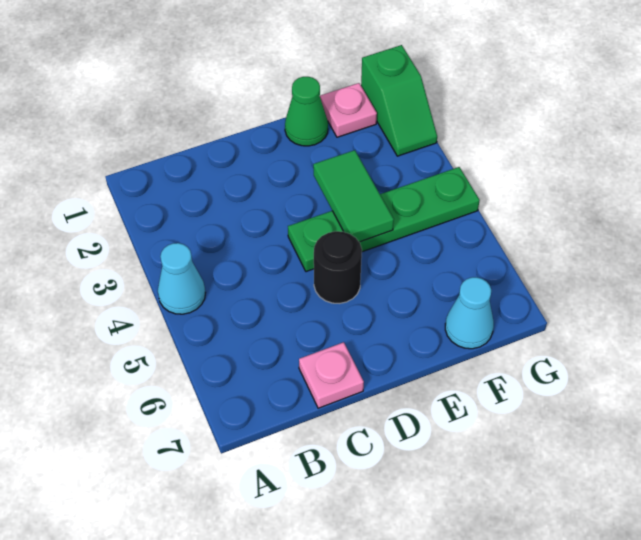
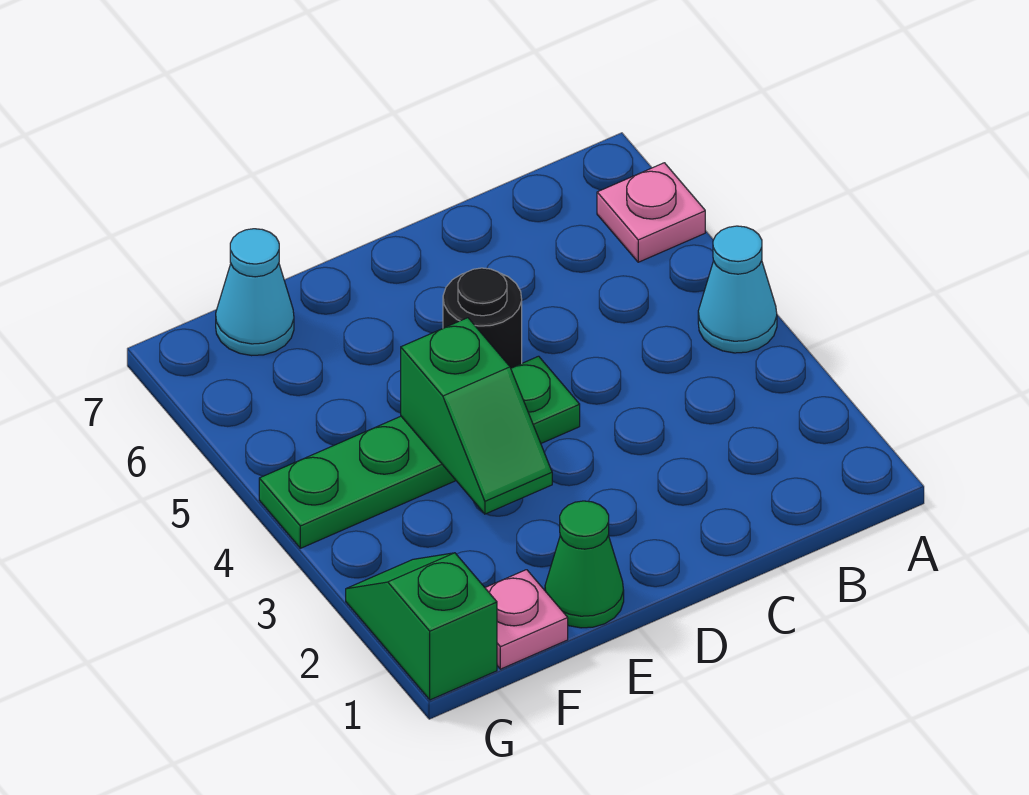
pink plate C7 level 1 -> pink plate A6 level 1
green tile E3:E4 level 2 -> green slope E3:E4 level 2 top 4

